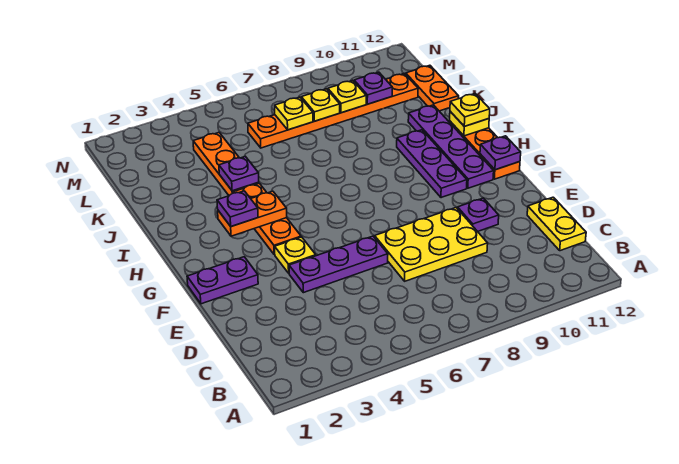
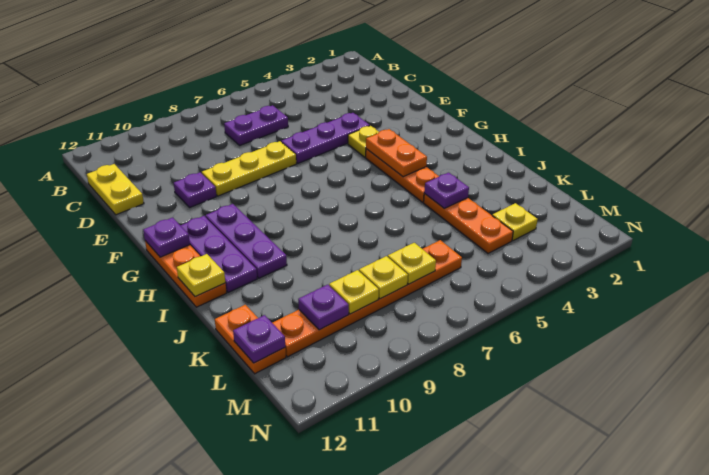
yellow plate D7:E9 level 1 -> yellow plate E7:E9 level 1
purple plate F1:F2 level 1 -> purple plate C6:C7 level 1
purple plate G11:J11 level 1 -> purple plate G11:I11 level 1
orange plate H3:H4 level 2 -> orange plate G4:H4 level 2
purple plate H3 level 3 -> purple plate L12 level 2
yellow plate I12 level 3 -> yellow plate L3 level 1

